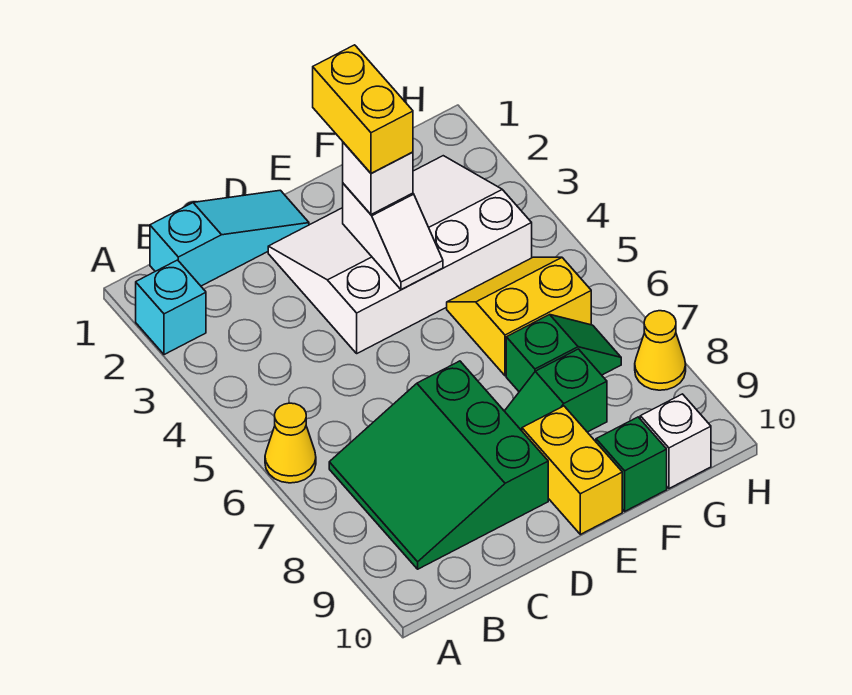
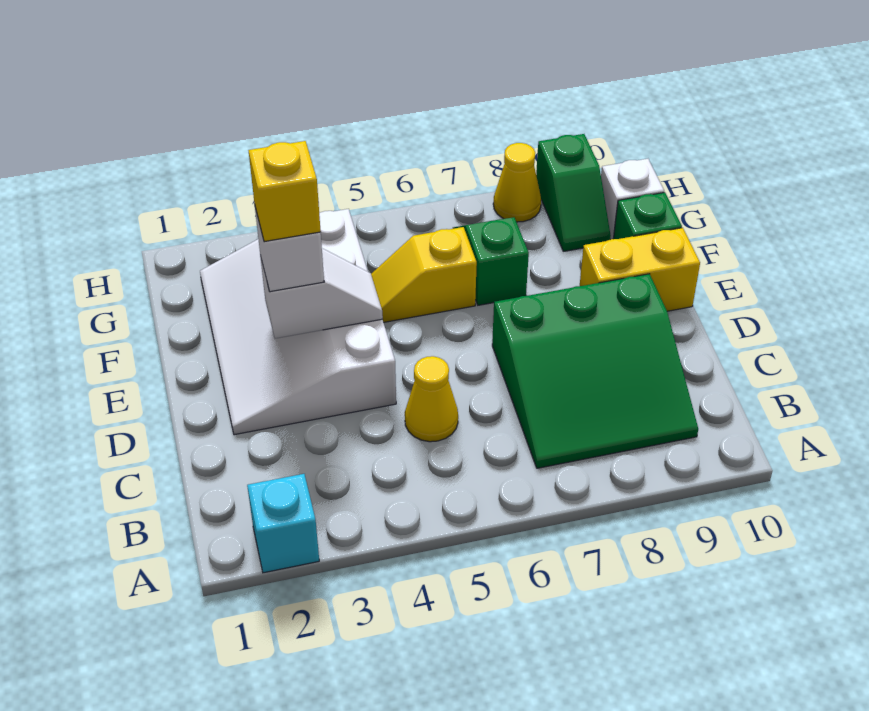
yellow cone A6 level 1 -> yellow cone C5 level 1
cyan slope B1:D1 level 1 top B -> none
yellow brick E2:E3 level 4 -> yellow brick E3 level 4
green slope E8:F8 level 1 top F -> green slope G9:H9 level 1 top H
yellow slope F5:G6 level 1 top 6 -> yellow slope F5:F6 level 1 top 6

